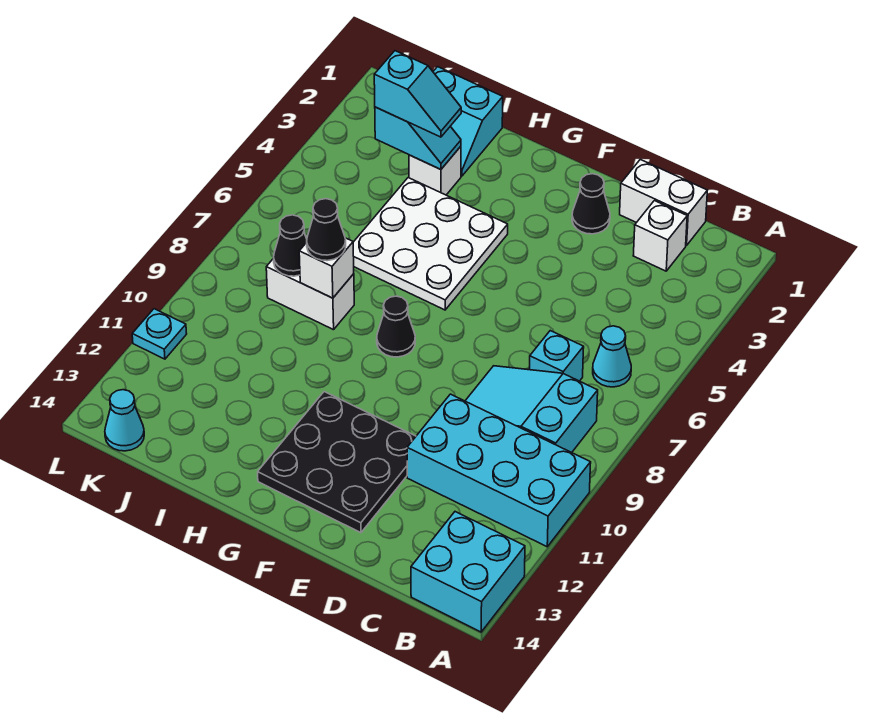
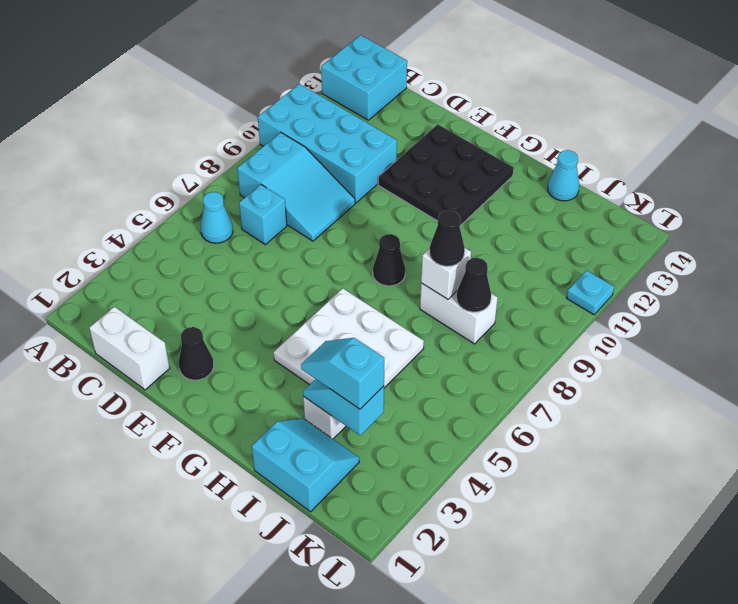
white brick C2 level 1 -> none
cyan cone K14 level 1 -> cyan cone I14 level 1

